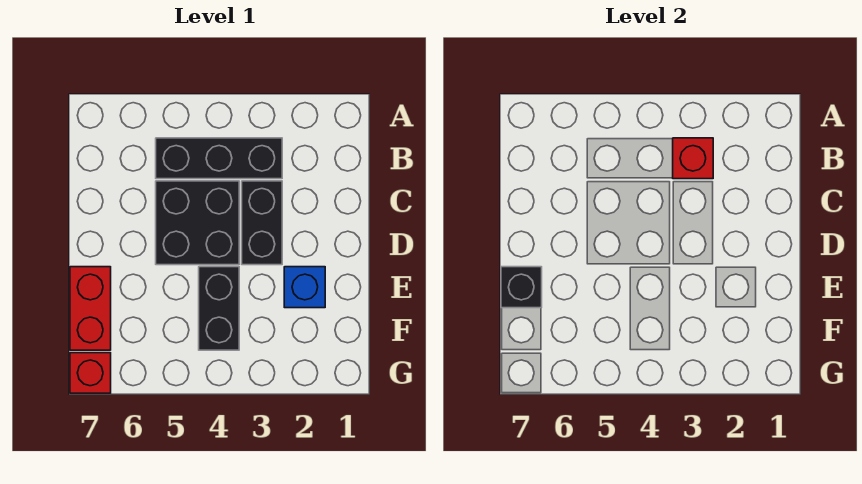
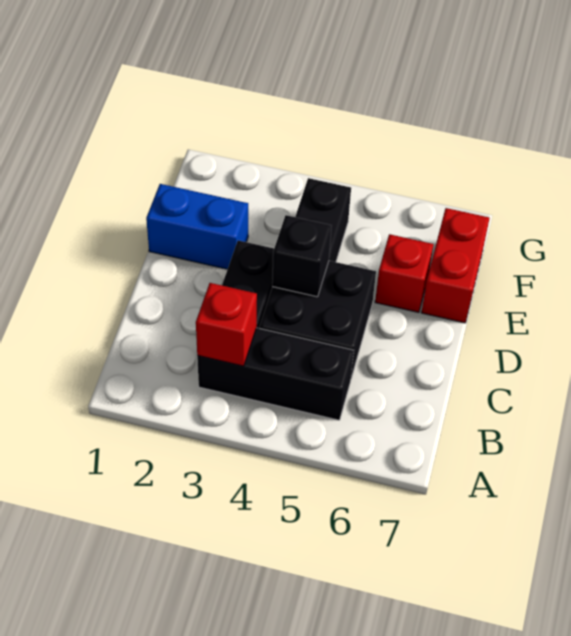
blue brick E2 level 1 -> blue brick E1:E2 level 1
black brick E7 level 2 -> black brick D4 level 2
red brick G7 level 1 -> red brick E6 level 1

